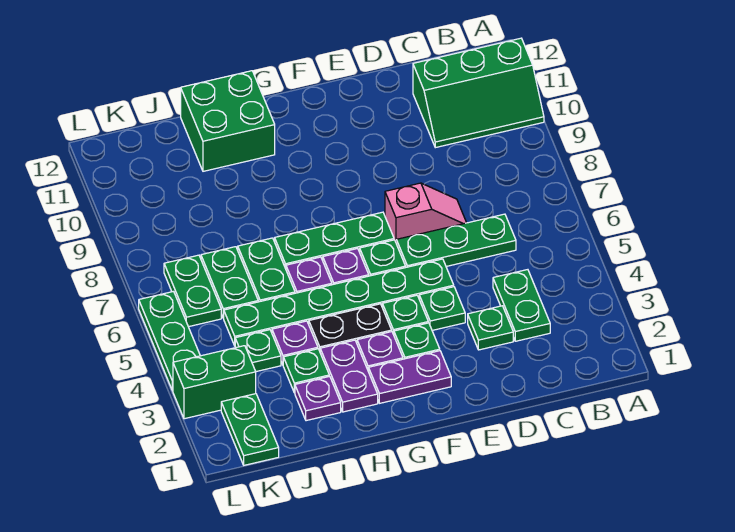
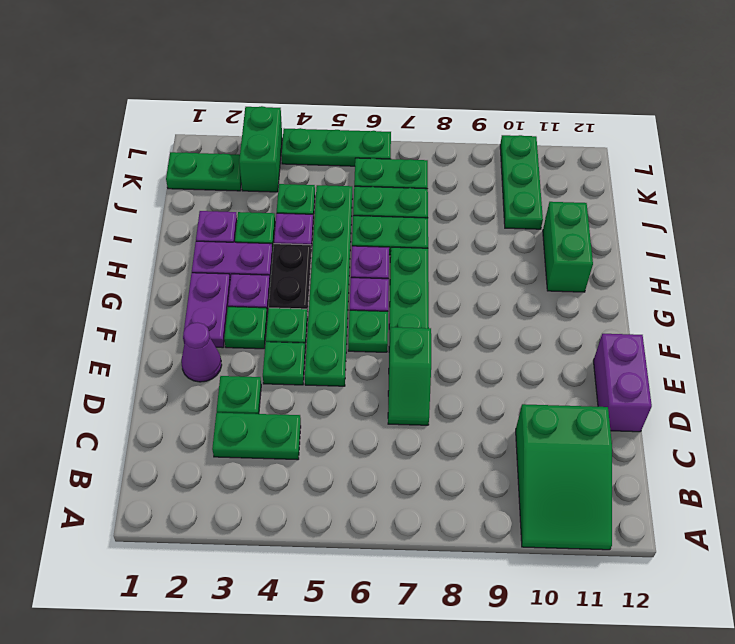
green slope A10:C11 level 1 top 11 -> green slope A10:C11 level 1 top C
green plate C6:E6 level 1 -> green plate J10:L10 level 1
pink slope D7:E7 level 1 top E -> green slope D7:E7 level 1 top E
none -> purple brick D12:E12 level 1
none -> purple cone E2 level 1
green brick H11:I12 level 1 -> green brick H11:I11 level 1

